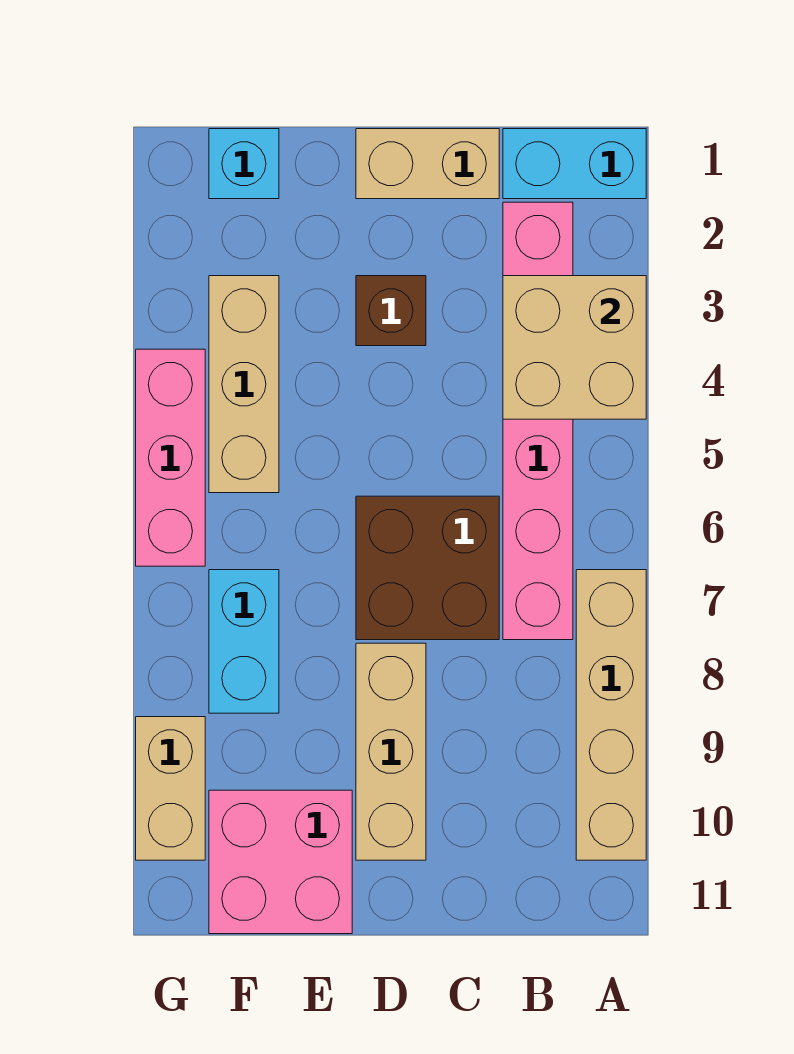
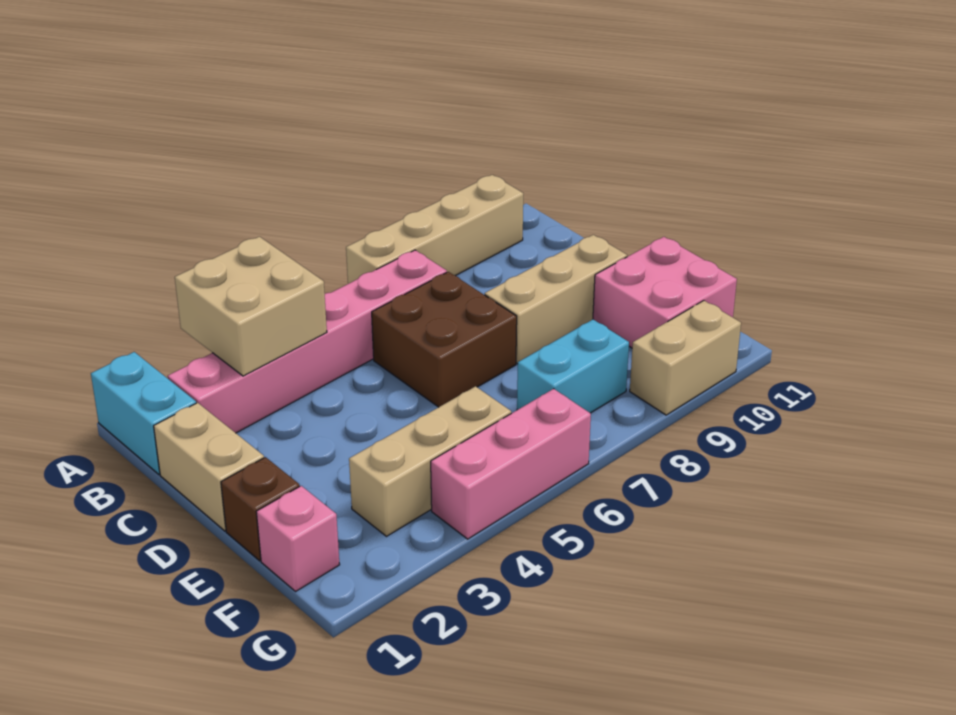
brown brick D3 level 1 -> brown brick E1 level 1
cyan brick F1 level 1 -> pink brick F1 level 1

